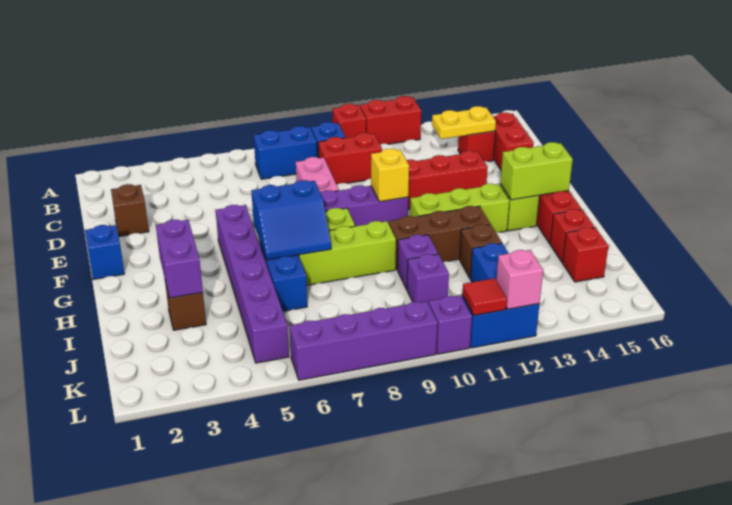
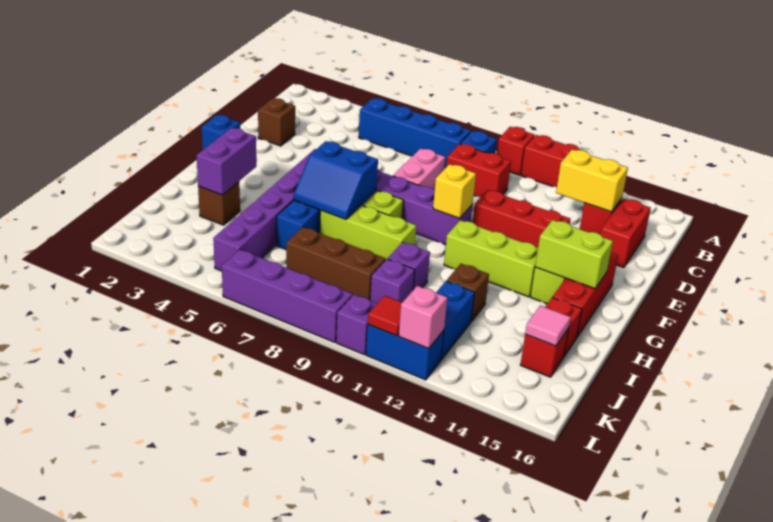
blue brick B7:B8 level 1 -> blue brick B5:B8 level 1
yellow plate C13:C14 level 2 -> yellow brick C13:C14 level 2
brown brick H10:H12 level 1 -> brown brick J7:J9 level 1
none -> pink tile J15 level 2

